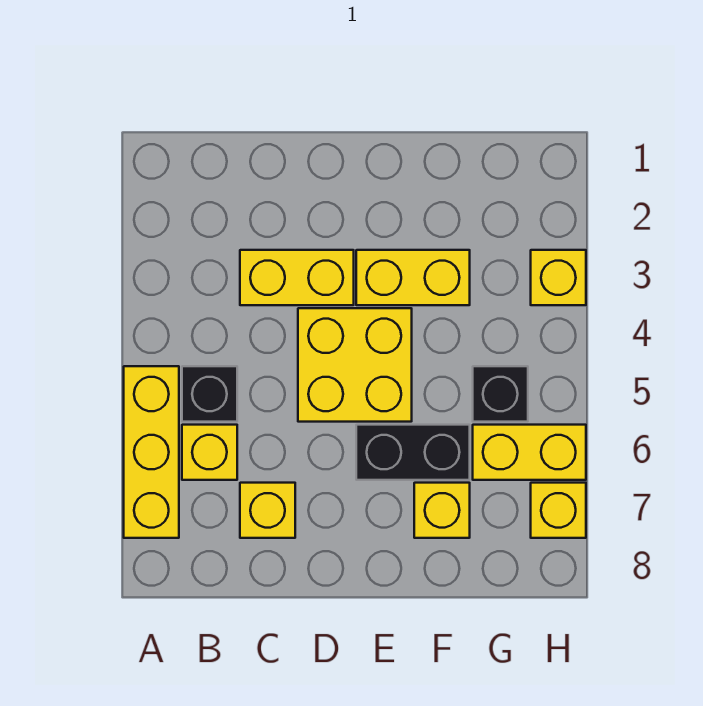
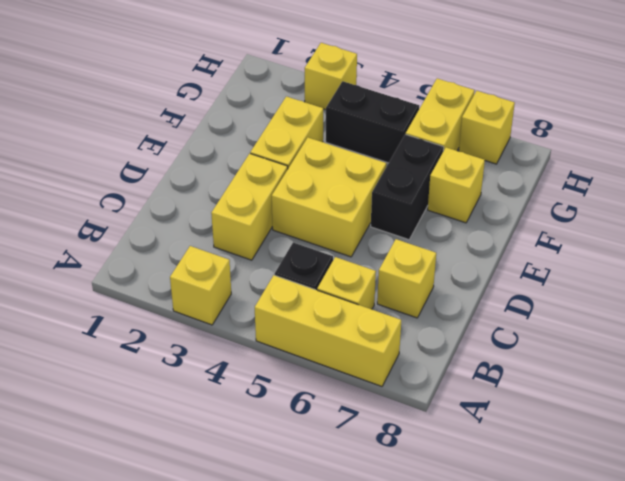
none -> yellow brick A3 level 1
black brick G5 level 1 -> black brick G4:G5 level 1

